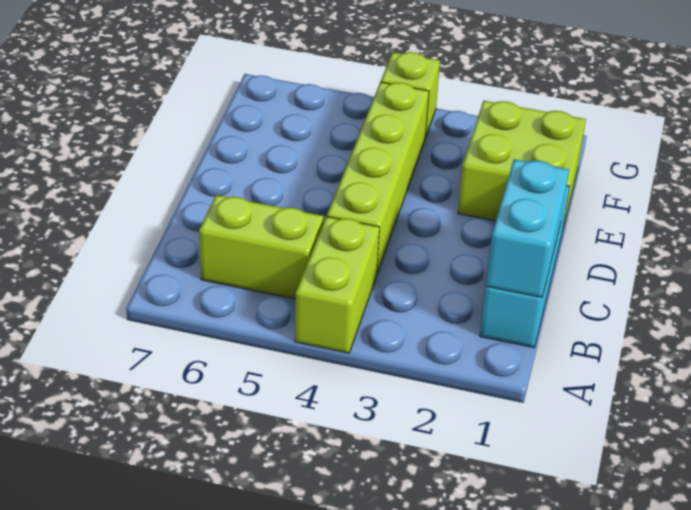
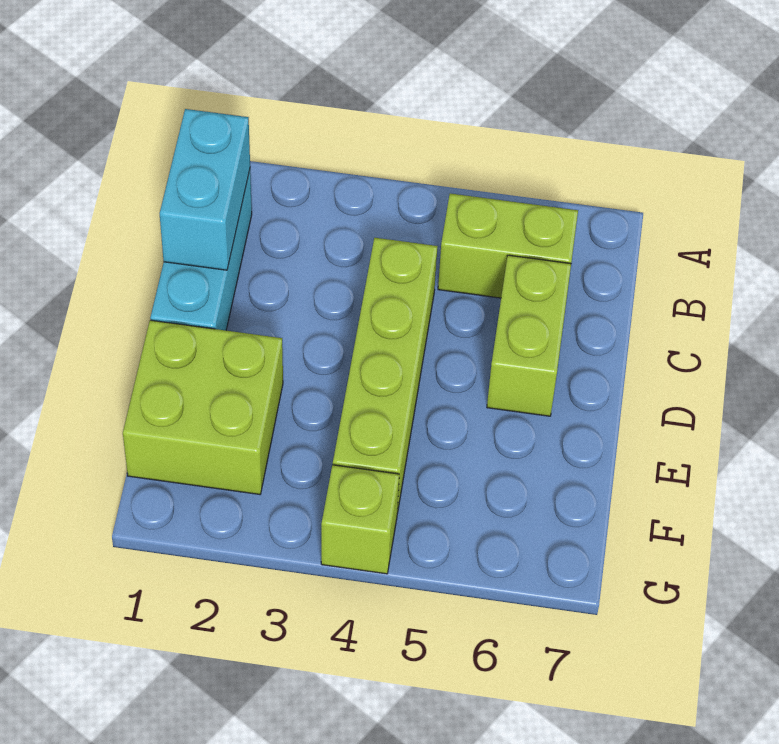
lime brick A4:B4 level 1 -> lime brick C6:D6 level 1

